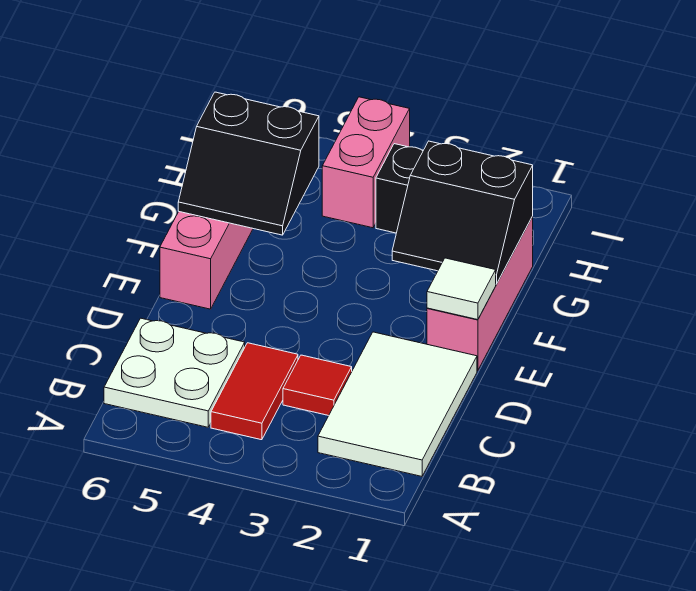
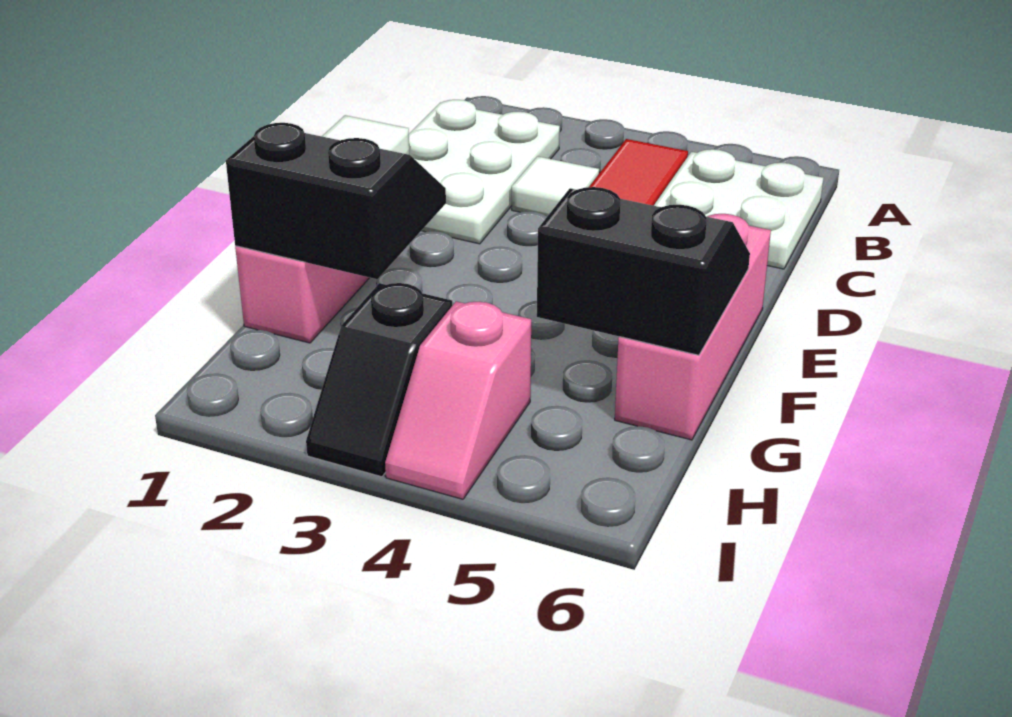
white tile B1:D2 level 1 -> white plate B1:D2 level 1
red tile C3 level 1 -> white tile C3 level 1
pink brick H4:I4 level 1 -> pink slope H4:I4 level 1 top H

